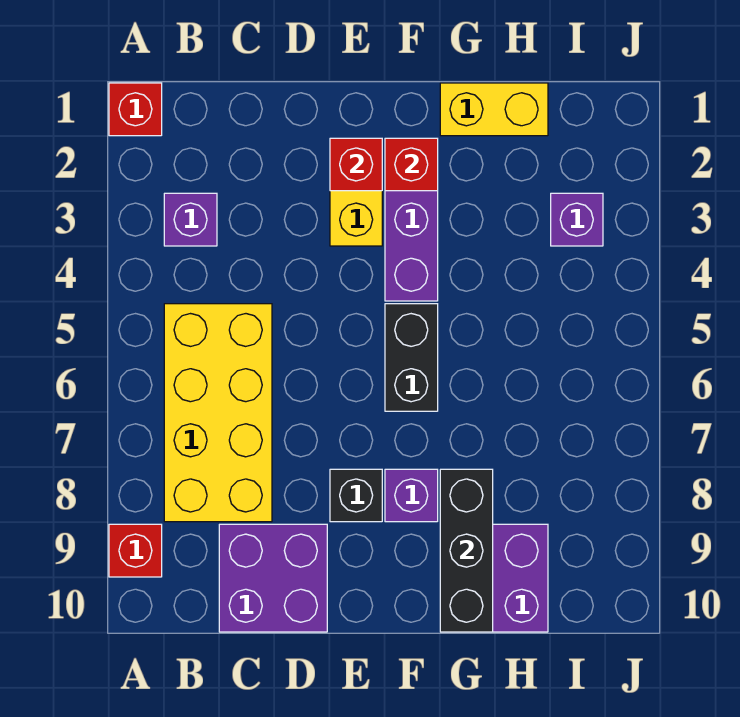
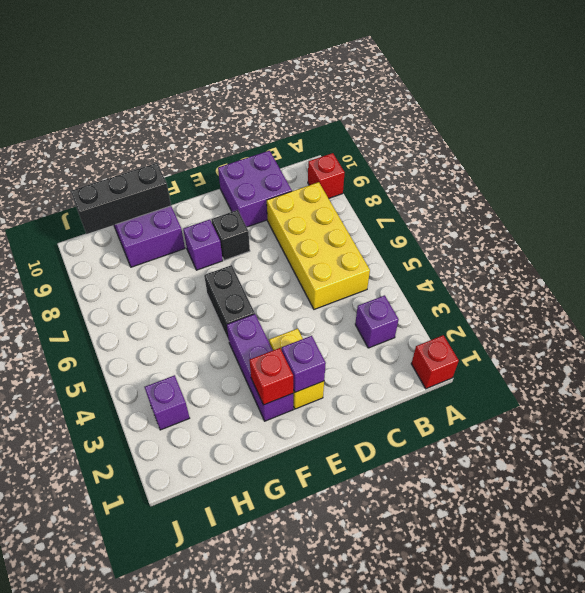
red brick E2 level 2 -> purple brick E2 level 2
yellow brick G1:H1 level 1 -> none
black brick G8:G10 level 2 -> black brick G10:I10 level 2

